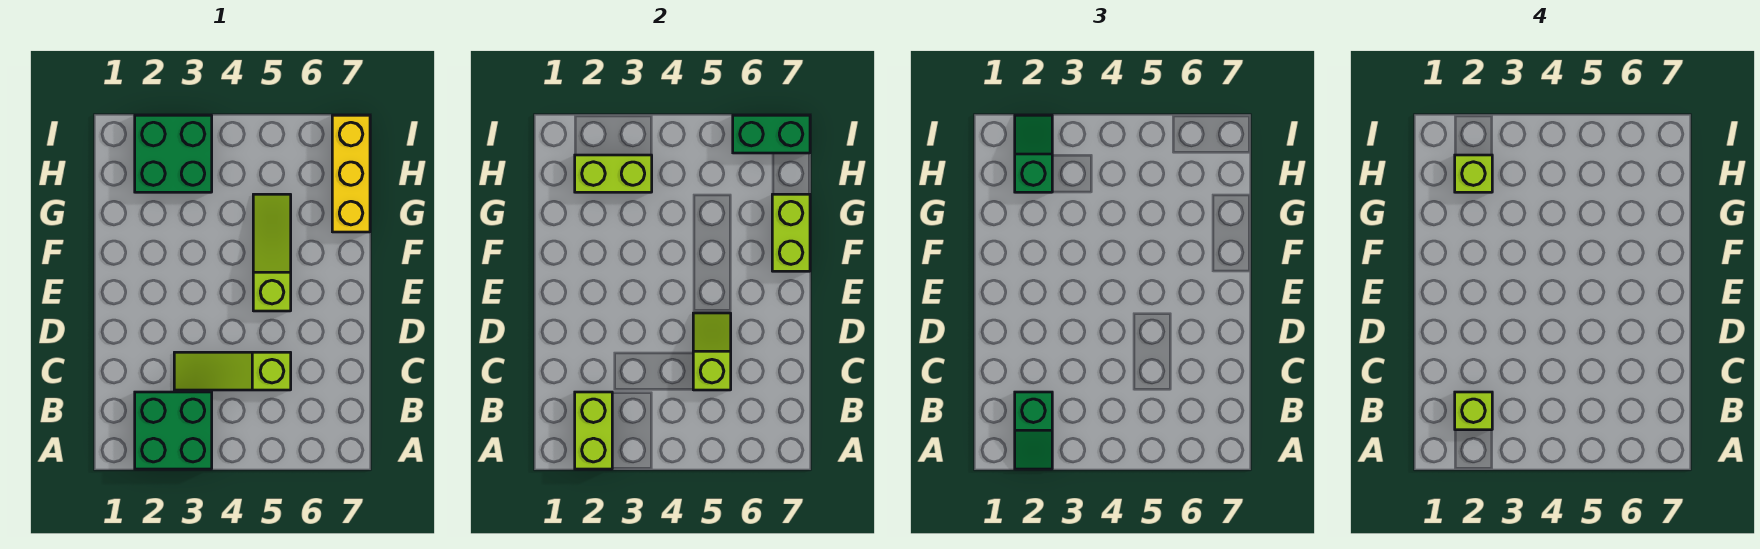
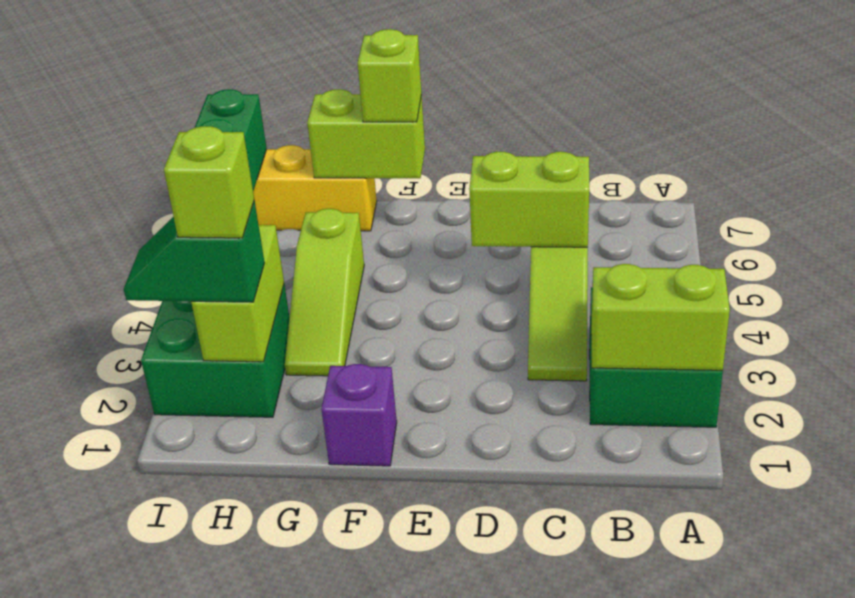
green slope A2:B2 level 3 top B -> none
lime brick B2 level 4 -> lime brick F7 level 3
lime slope C5:D5 level 2 top C -> lime brick C5:D5 level 2
lime slope E5:G5 level 1 top E -> lime slope G3:G5 level 1 top 5
none -> purple brick F1 level 1

